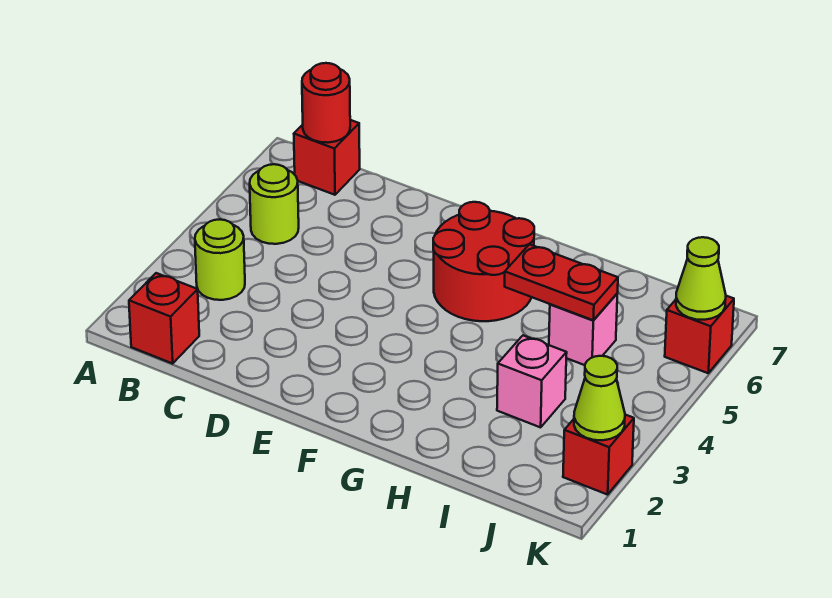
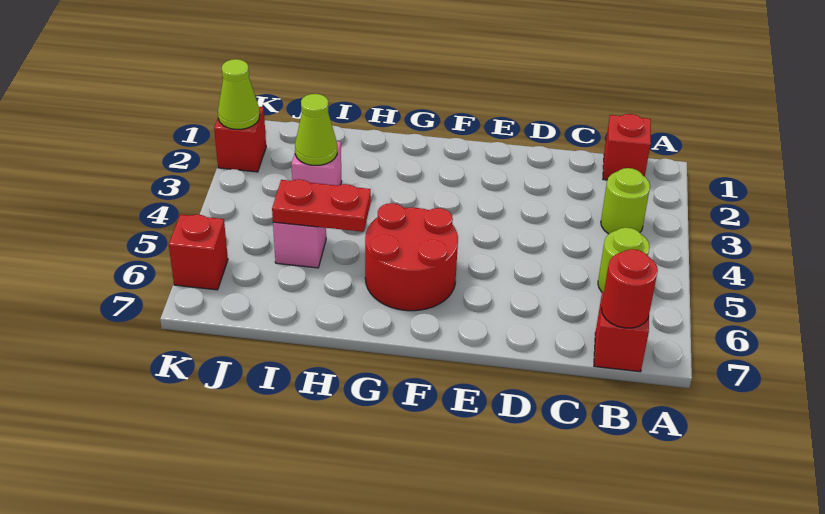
lime cone K6 level 2 -> lime cone I3 level 2

